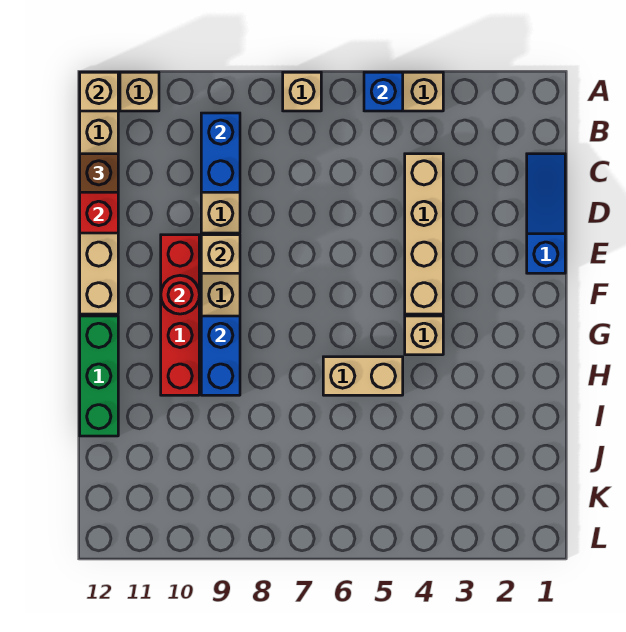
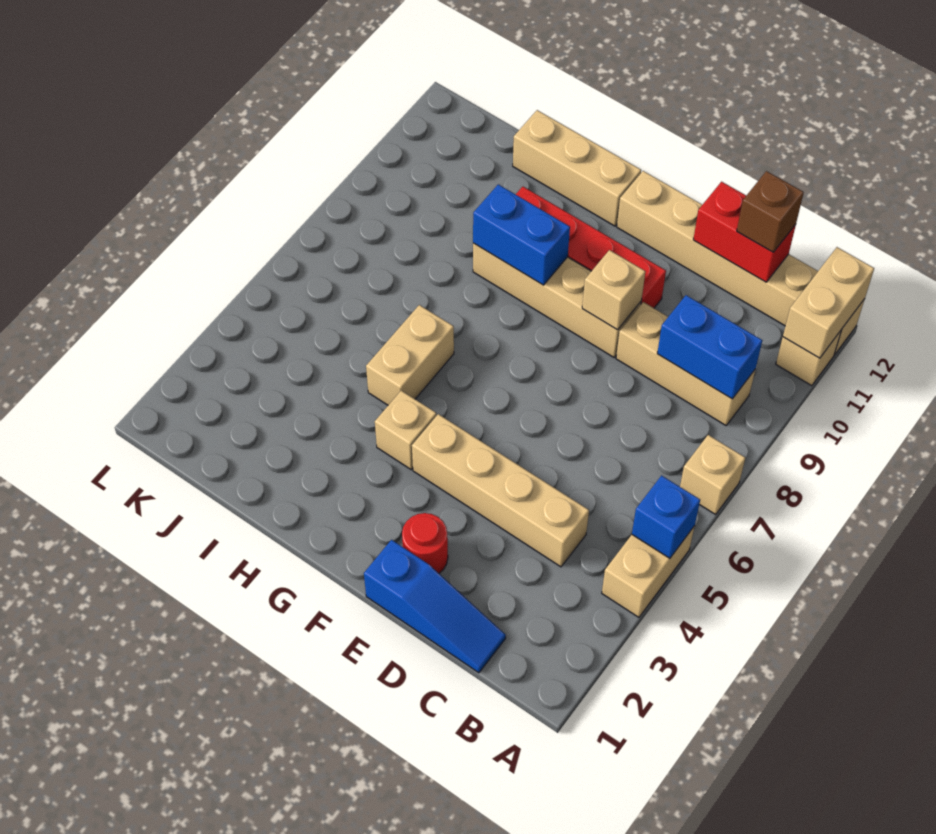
tan brick A12 level 2 -> tan brick A11:A12 level 2
red round brick F10 level 2 -> red round brick E2 level 1
green brick G12:I12 level 1 -> tan brick G12:I12 level 1

